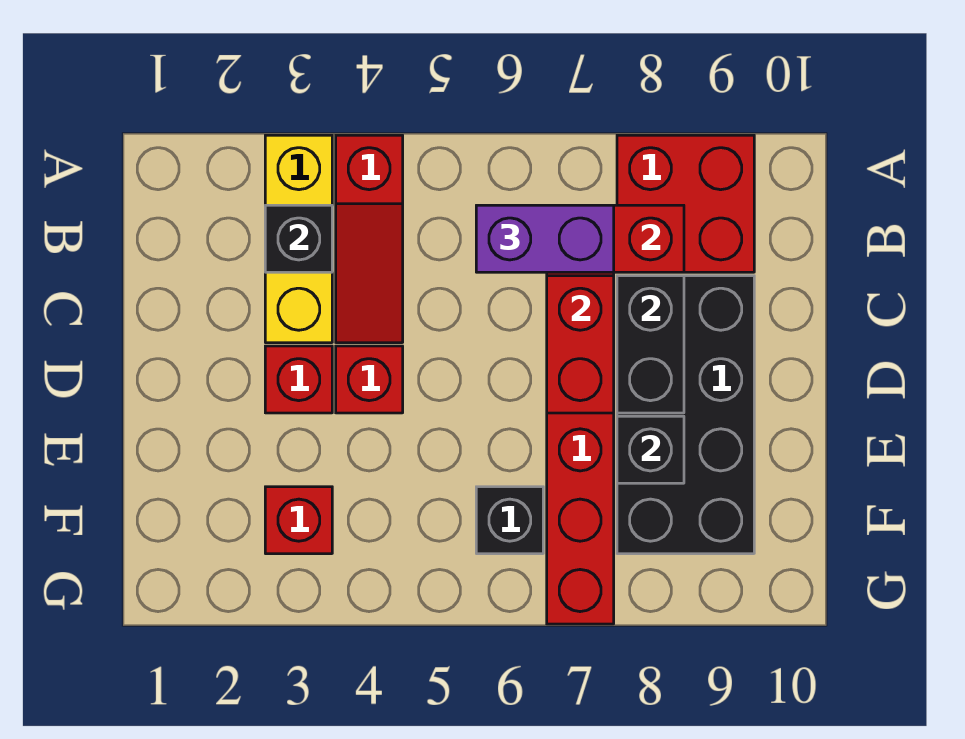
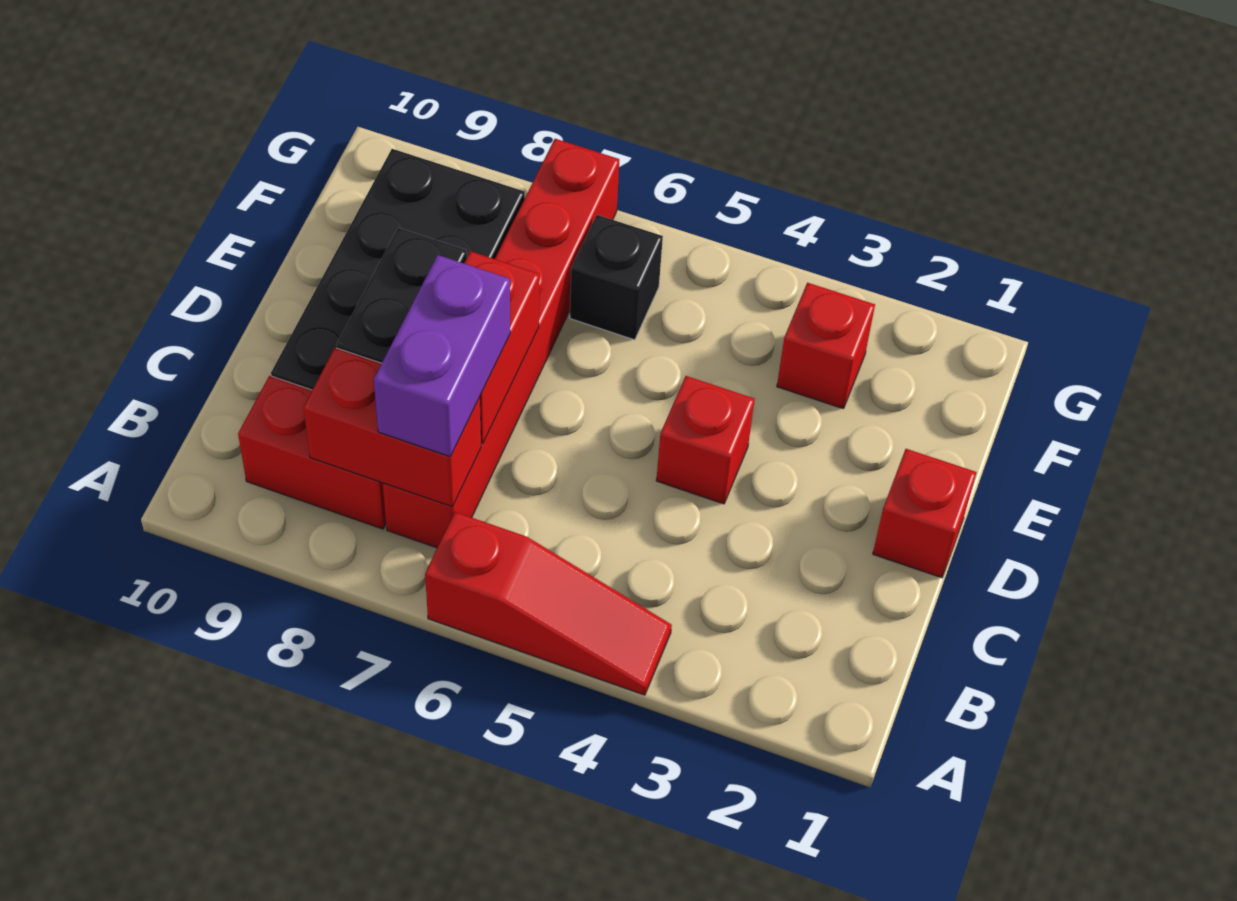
yellow brick A3:C3 level 1 -> none
red slope A4:C4 level 1 top A -> red slope A4:A6 level 1 top 6
red brick A8:B9 level 1 -> red brick B8:B9 level 1
black brick B3 level 2 -> none
purple brick B6:B7 level 3 -> purple brick B7:C7 level 3
red brick D3 level 1 -> red brick D1 level 1
black brick E8 level 2 -> none

